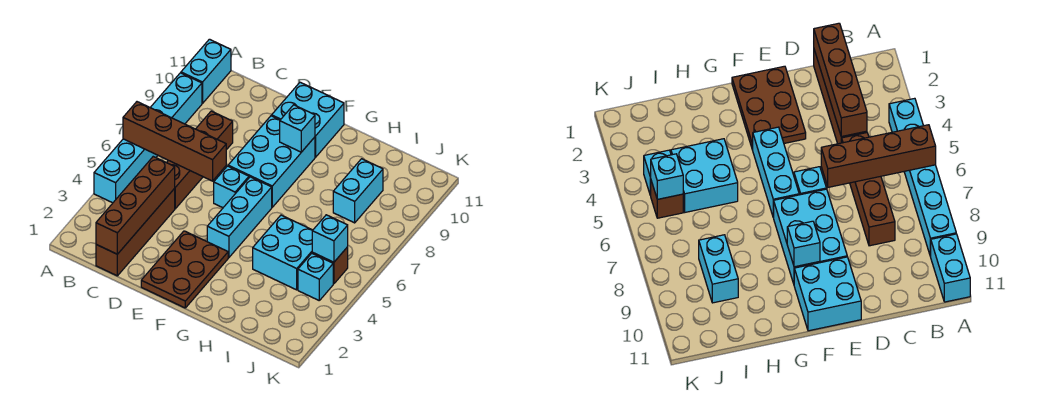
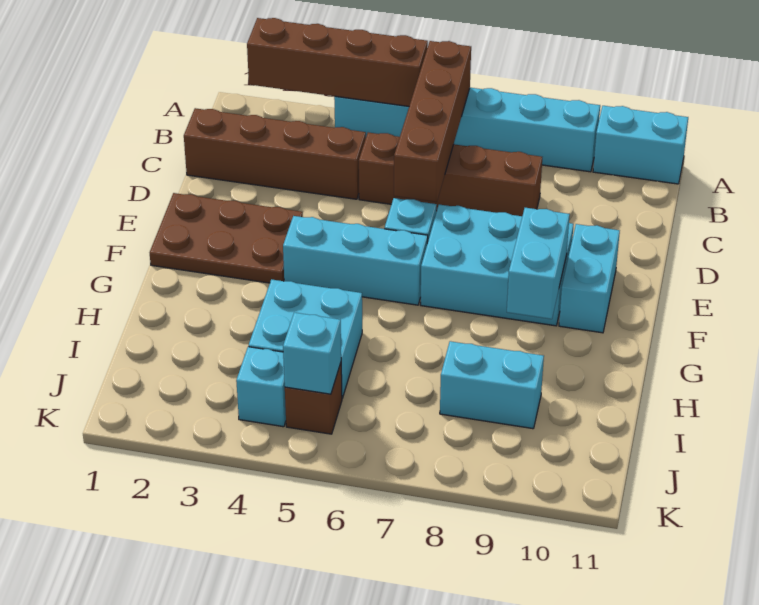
brown brick C1:C4 level 2 -> brown brick A2:A5 level 2
cyan brick E10:F11 level 1 -> cyan brick E10:F10 level 1
cyan brick F9 level 2 -> cyan brick F9:G9 level 2

